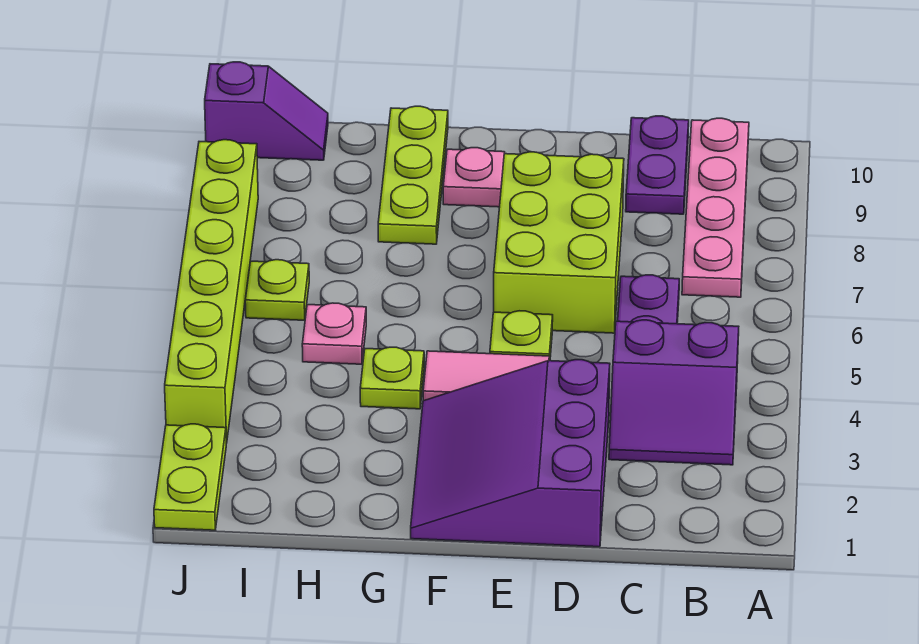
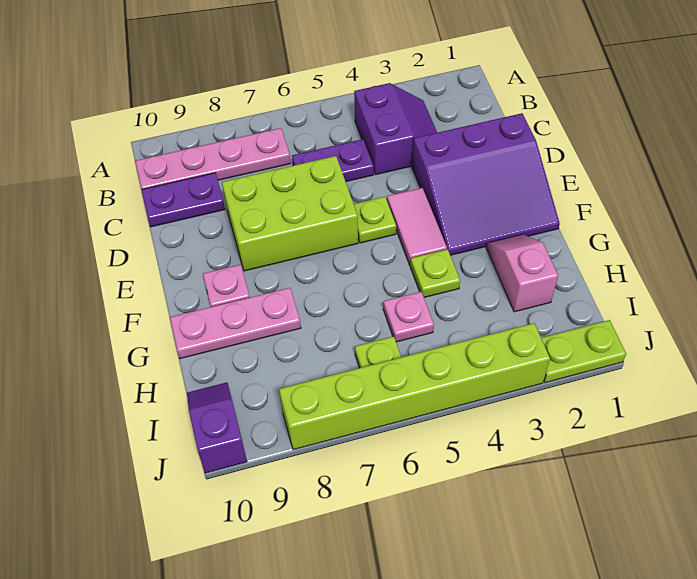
none -> pink slope G2:H2 level 1 top H
lime plate G8:G10 level 1 -> pink plate G8:G10 level 1

